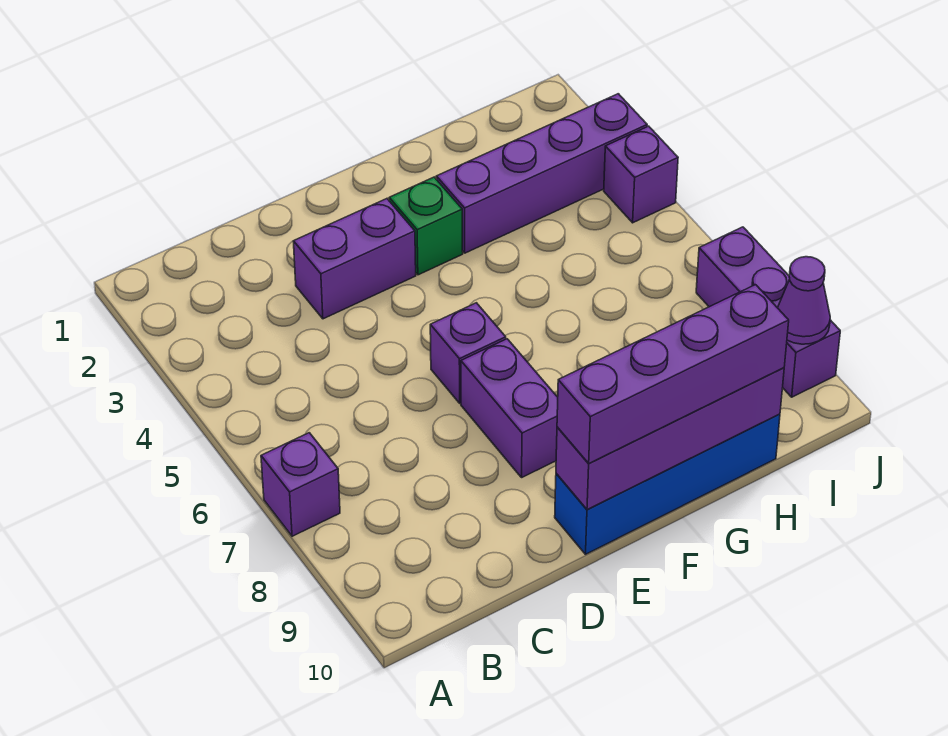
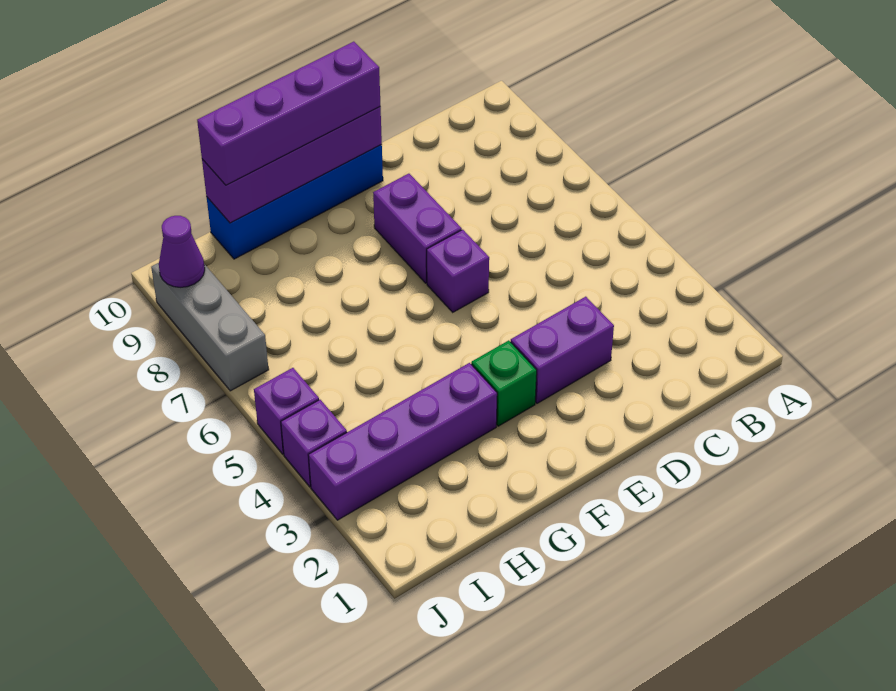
purple brick A7 level 1 -> purple brick J5 level 1
purple brick J7:J9 level 1 -> grey brick J7:J9 level 1

